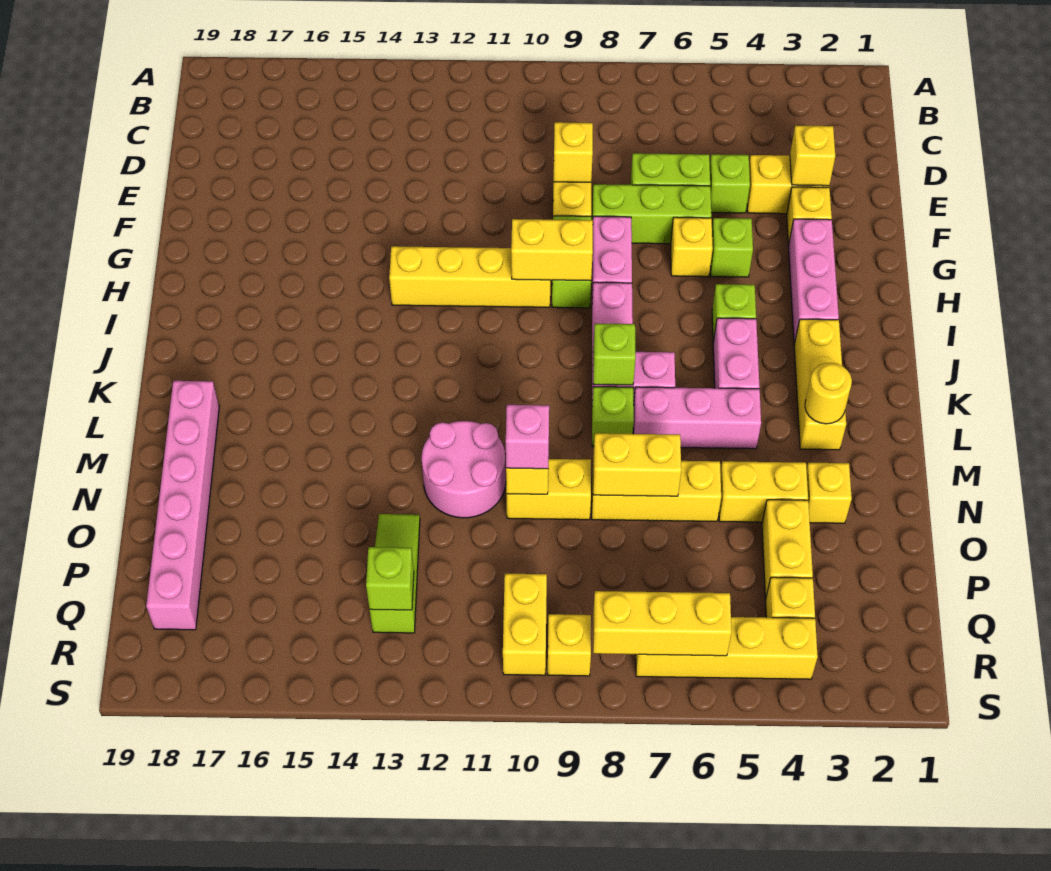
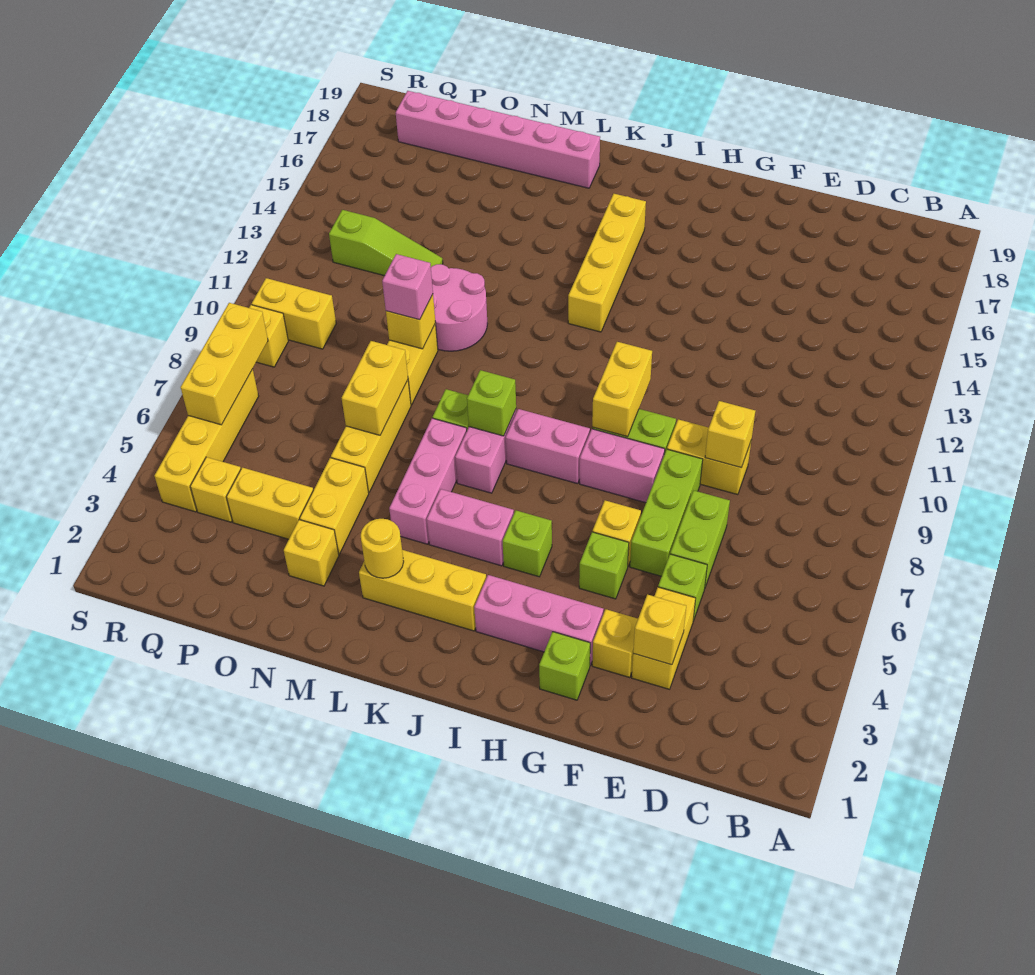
yellow brick H10:H13 level 1 -> yellow brick J13:J16 level 1
lime brick Q13 level 2 -> lime brick G2 level 1

